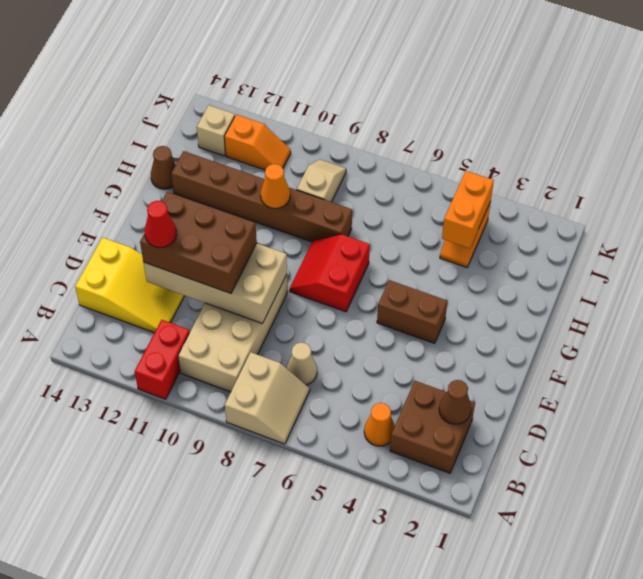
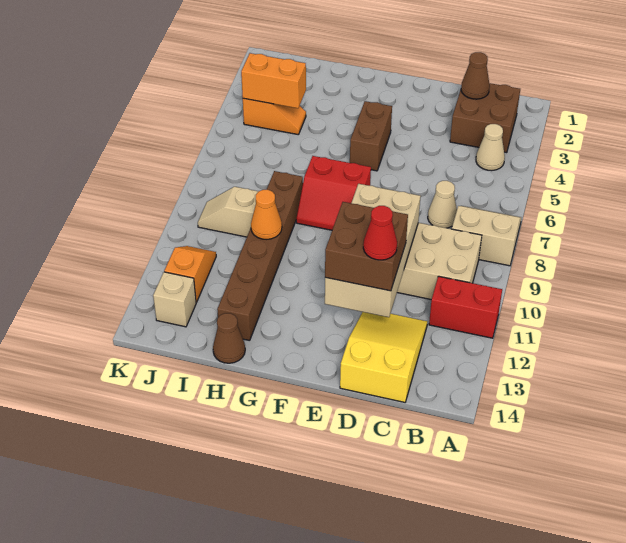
orange cone B4 level 1 -> tan cone B4 level 1
brown brick D10:E12 level 3 -> brown brick D11:E12 level 3

